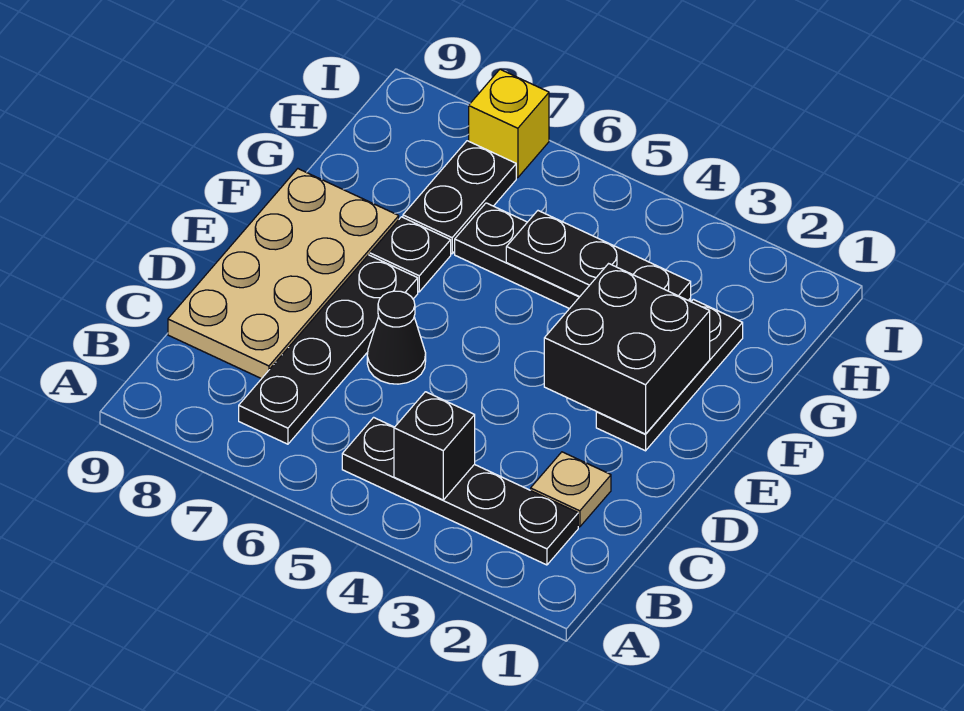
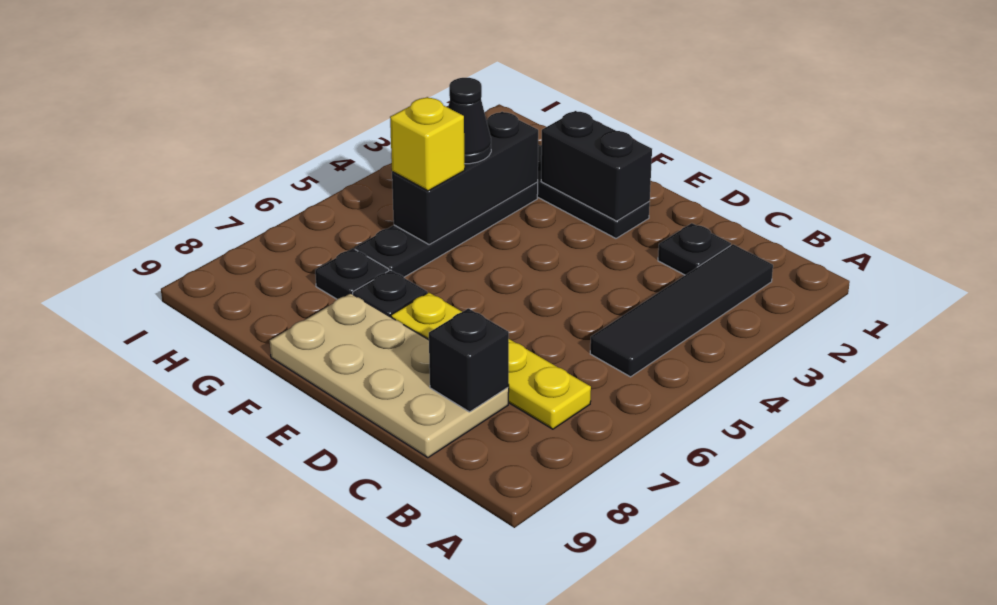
black plate B2:B5 level 1 -> black tile B2:B5 level 1
black brick B4 level 2 -> black brick C8 level 2
black plate B7:E7 level 1 -> yellow plate B7:E7 level 1
tan plate C2 level 1 -> black plate C2 level 1
black cone D6 level 1 -> black cone G4 level 3
black brick E2:F3 level 2 -> black brick E2:F2 level 2
black plate G3:G5 level 2 -> black brick G3:G5 level 2
black plate G7:H7 level 1 -> black plate G7 level 1
yellow brick I7 level 1 -> yellow brick G5 level 3

